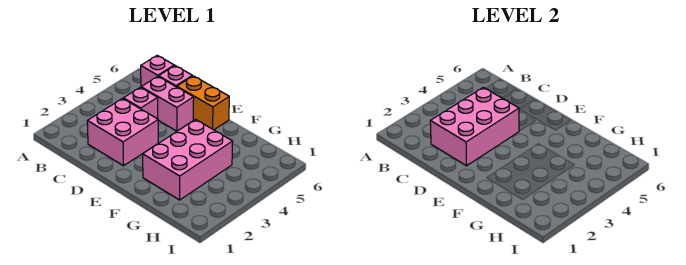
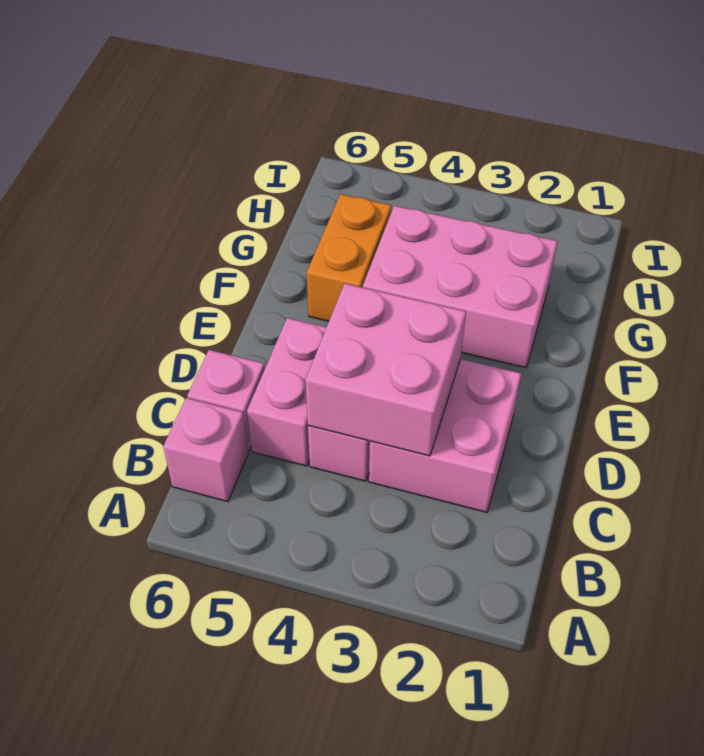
pink brick C2:D4 level 2 -> pink brick C3:D4 level 2
orange brick D6:E6 level 1 -> orange brick F5:G5 level 1

